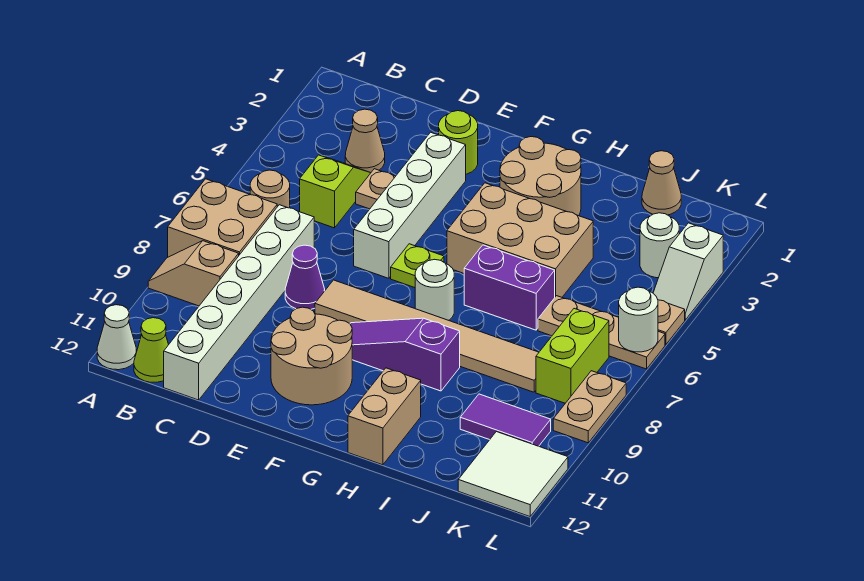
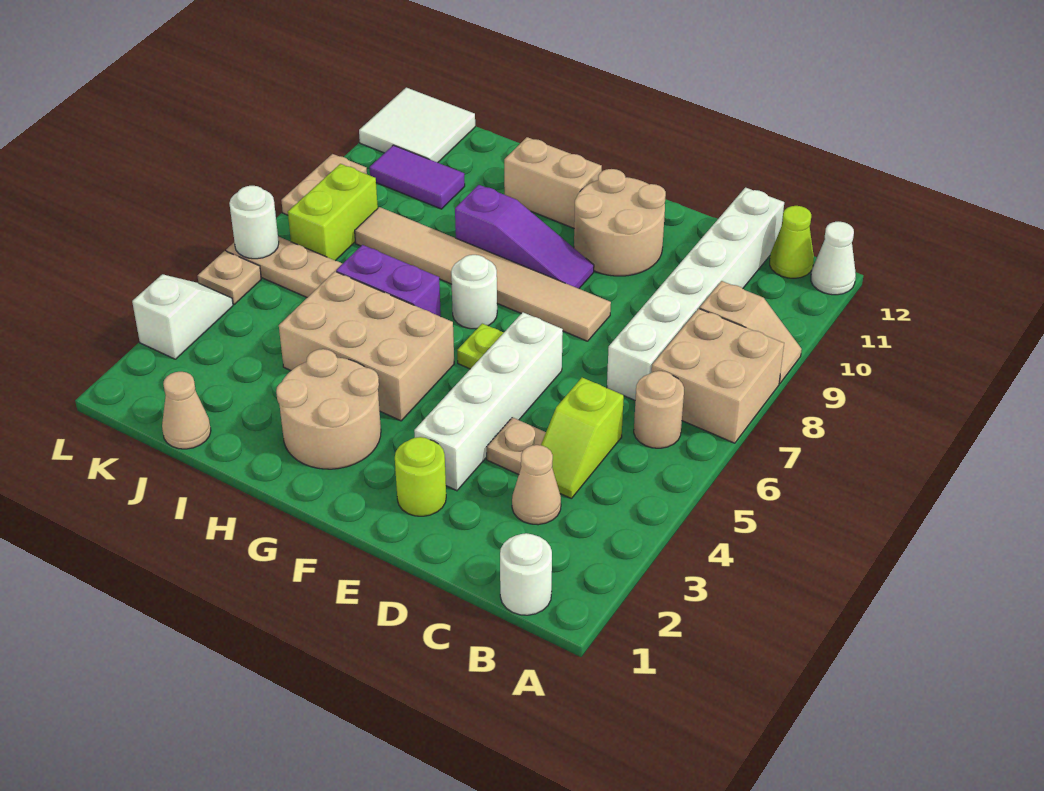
purple cone D8 level 1 -> none
tan brick H11:H12 level 1 -> tan brick G11:H11 level 1
white round brick K3 level 1 -> white round brick B1 level 1

